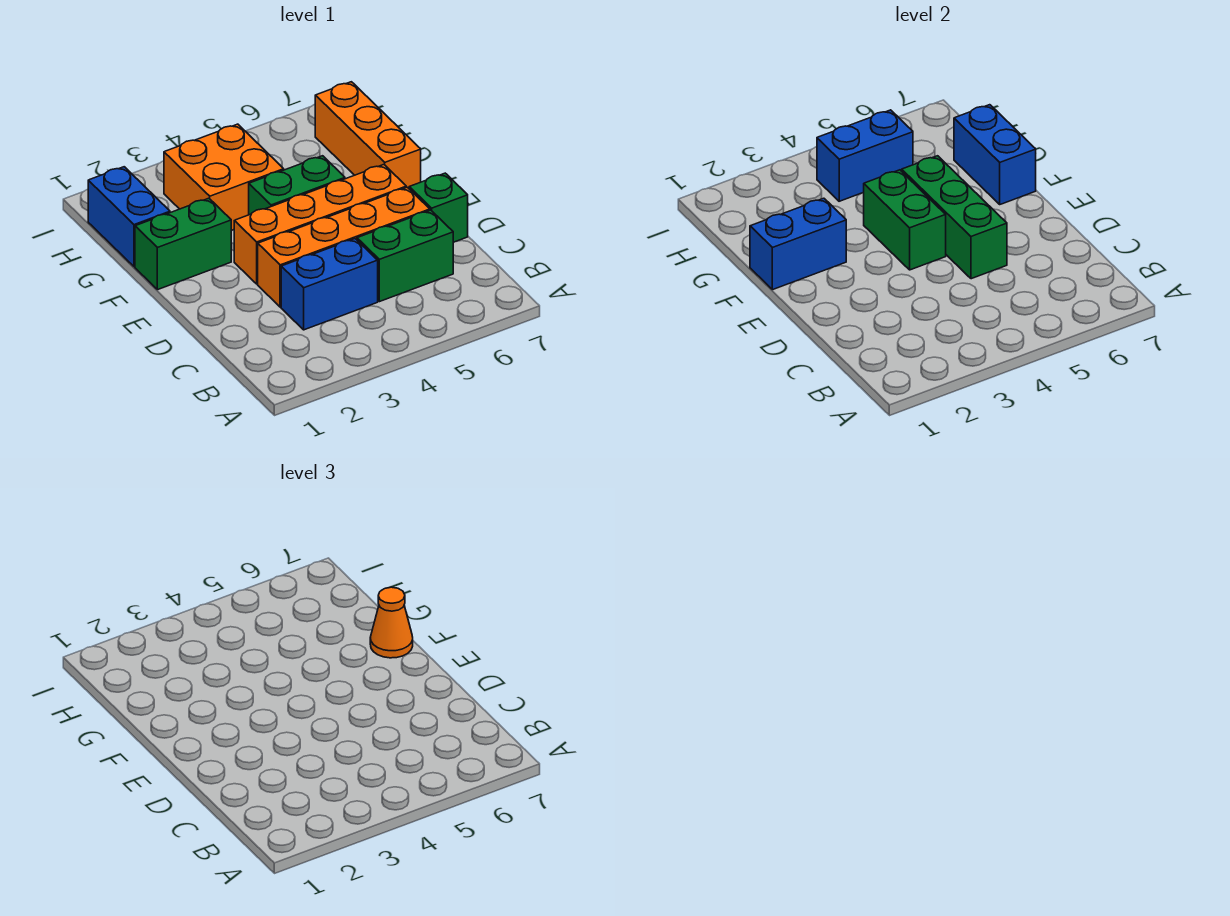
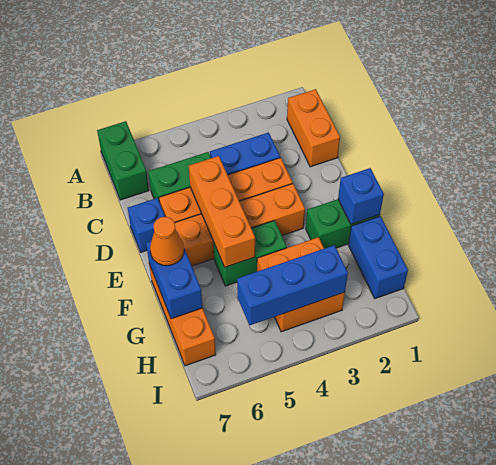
none -> orange brick B1:C1 level 1
green brick D5:F5 level 2 -> orange brick D5:F5 level 2
green brick D7 level 1 -> blue brick D7 level 1
green brick E4:F4 level 2 -> green brick A7:B7 level 1
blue brick F1:F2 level 2 -> blue brick F1 level 2
blue brick H4:H5 level 2 -> blue brick H3:H5 level 2

